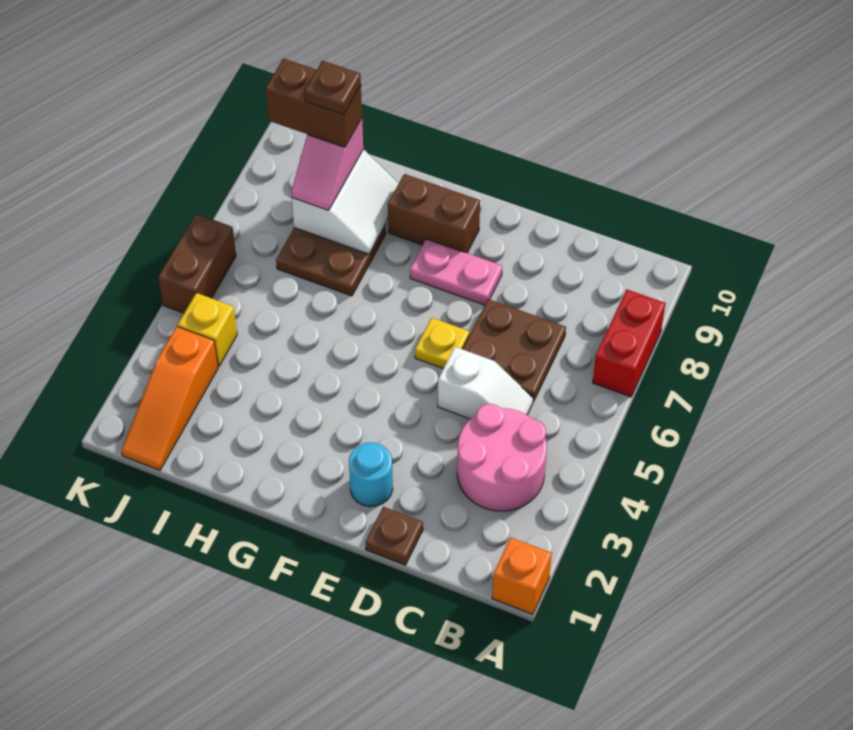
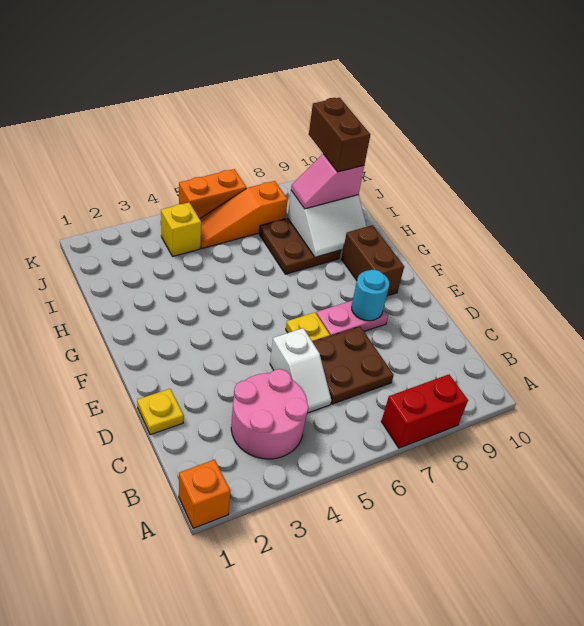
brown plate D1 level 1 -> yellow plate D1 level 1
cyan round brick E2 level 1 -> cyan round brick E8 level 2
pink plate E8:F8 level 1 -> pink plate E7:E8 level 1
brown plate I9 level 5 -> none
orange slope J1:J3 level 1 top 3 -> orange slope J5:J7 level 1 top 7
brown brick K5:K6 level 1 -> orange brick K5:K6 level 1

